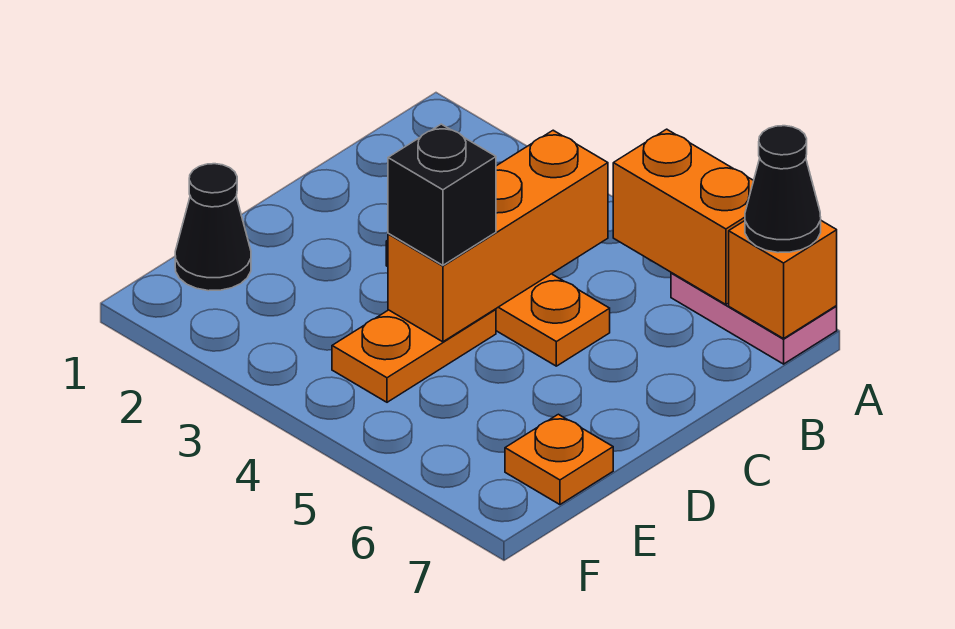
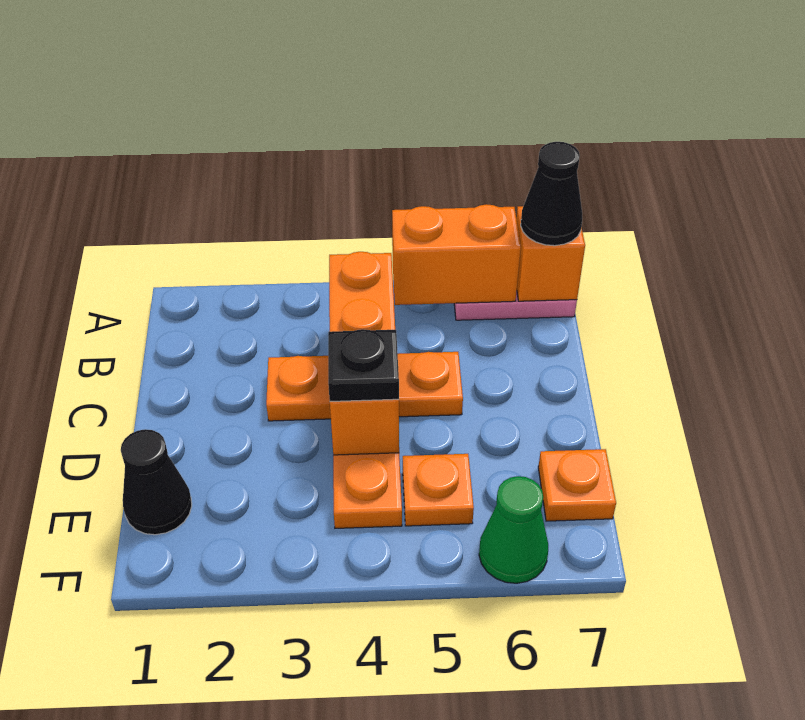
black brick D4 level 3 -> black plate D4 level 3
none -> orange plate E5 level 1
none -> green cone F6 level 1

